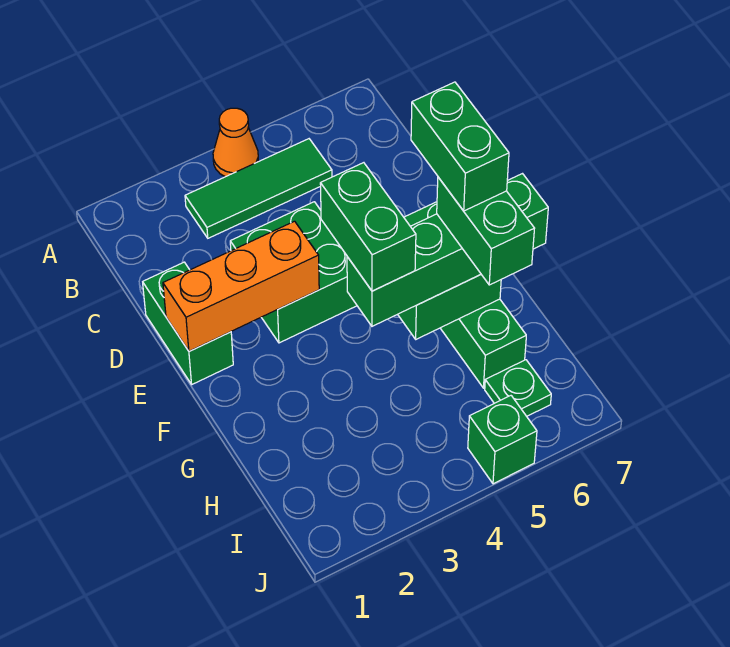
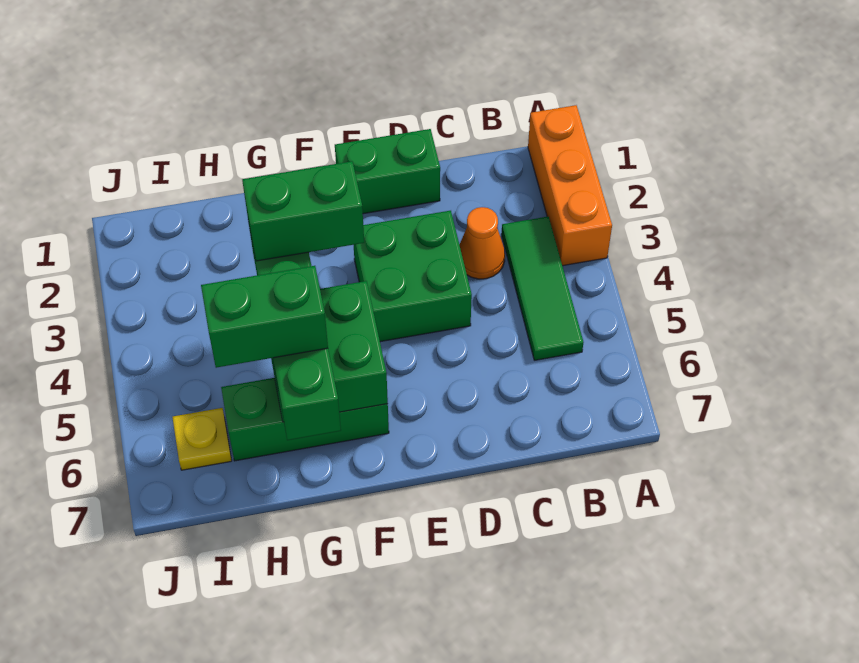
orange cone A4 level 1 -> orange cone C3 level 1
orange brick E1:E3 level 2 -> orange brick A1:A3 level 1
green brick F6:G6 level 5 -> none
green plate I6 level 1 -> yellow plate I6 level 1
green brick J5 level 1 -> none

